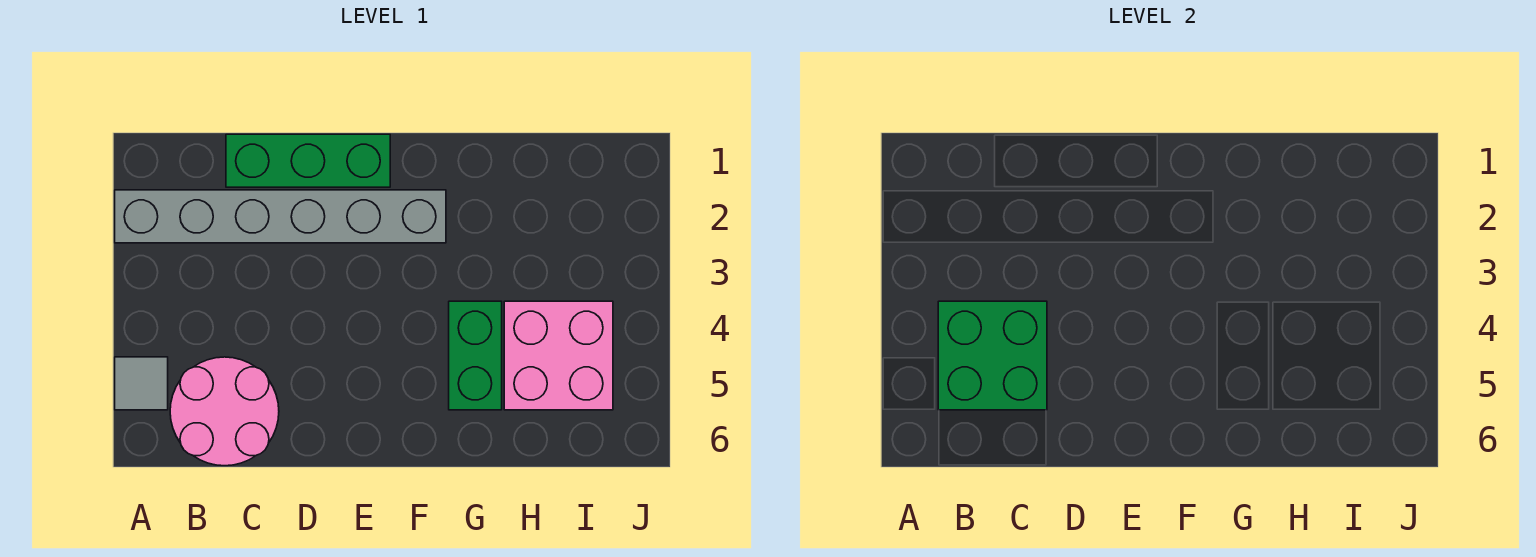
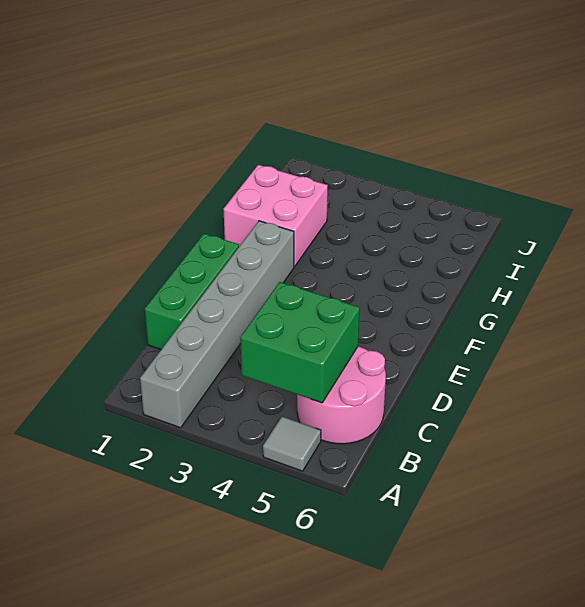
green brick G4:G5 level 1 -> none
pink brick H4:I5 level 1 -> pink brick G1:H2 level 1

